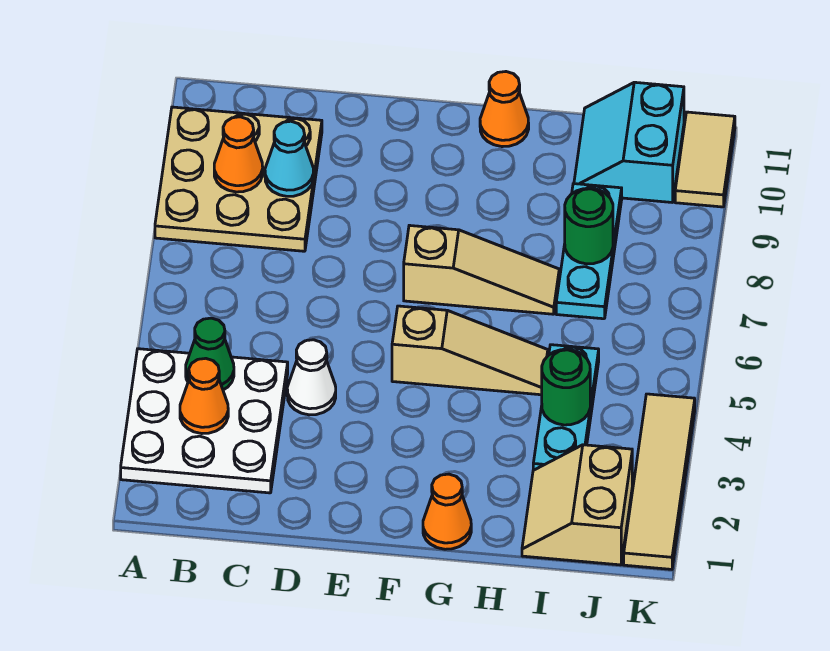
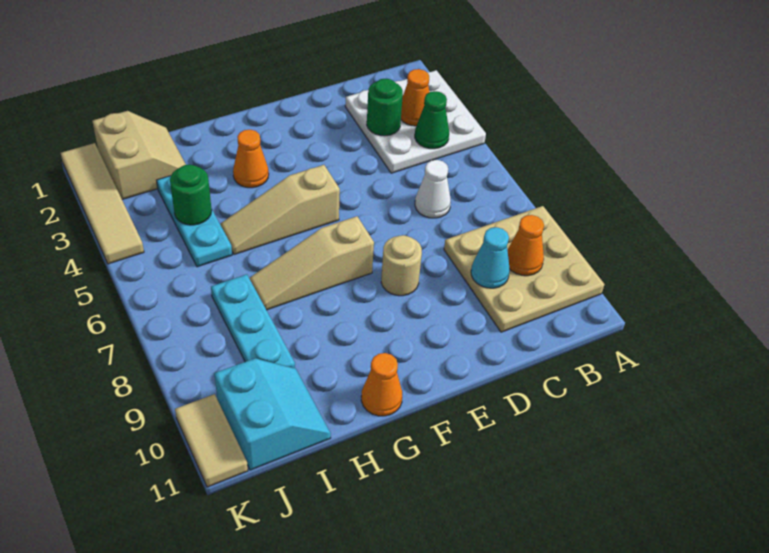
white cone D4 level 1 -> white cone C6 level 1
none -> tan round brick E8 level 1
orange cone G1 level 1 -> orange cone G3 level 1
green round brick I8 level 2 -> green round brick C3 level 2

